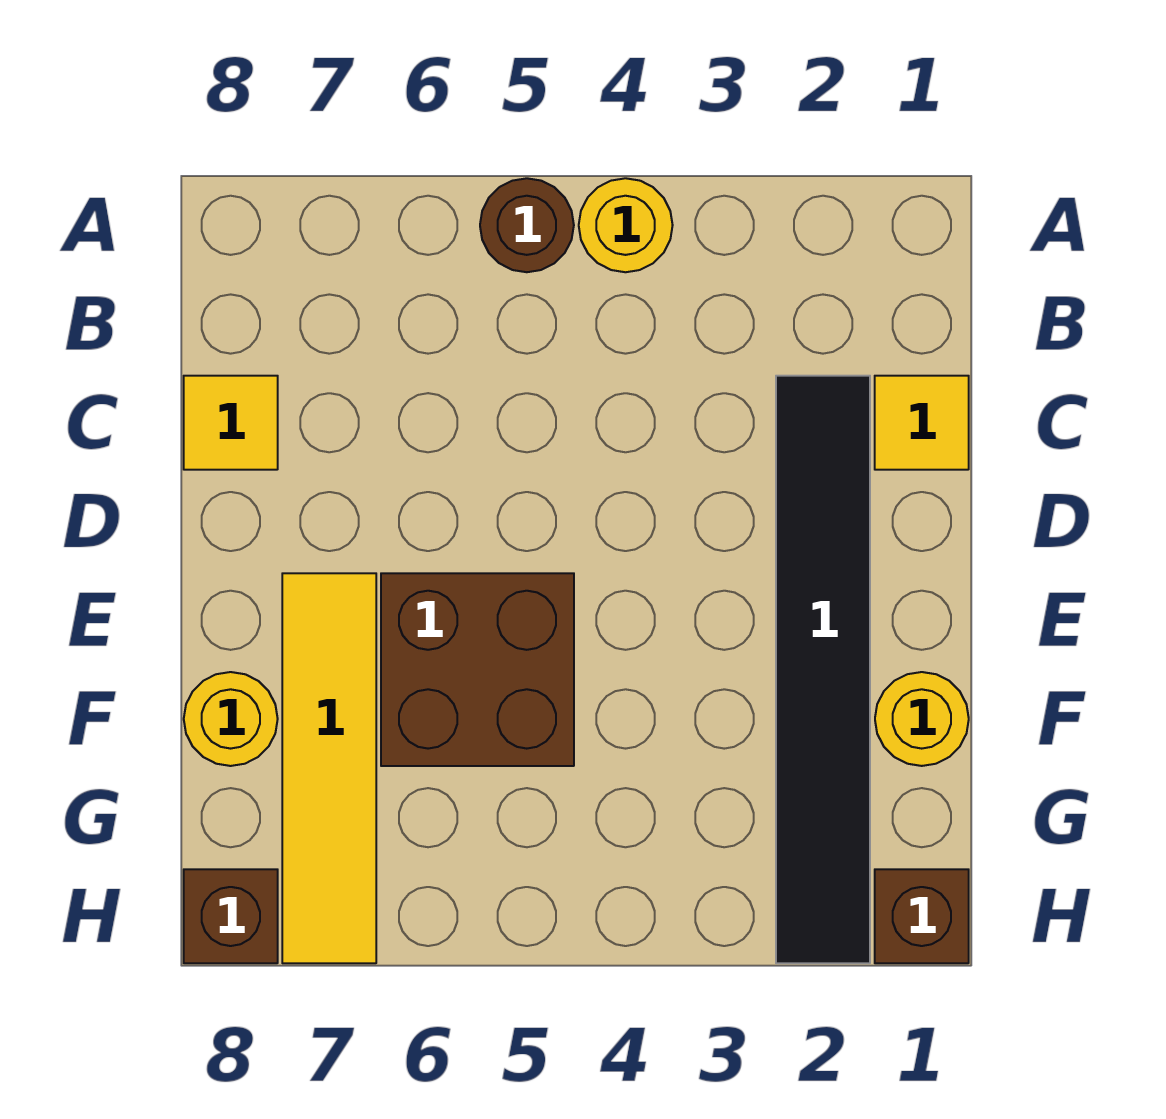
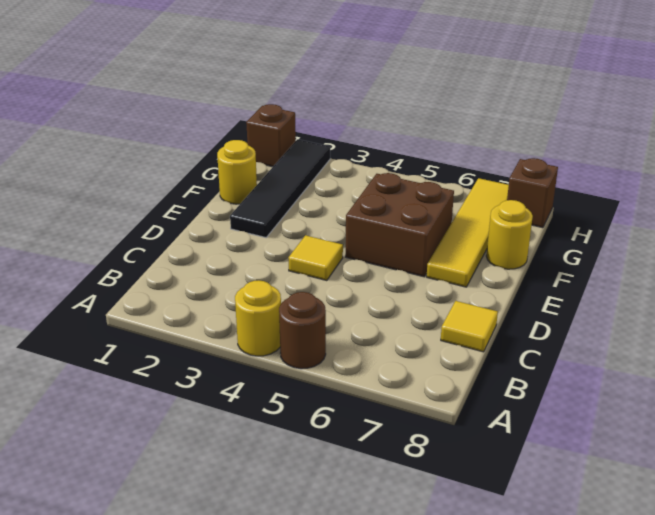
yellow tile C1 level 1 -> yellow tile D4 level 1
black tile C2:H2 level 1 -> black tile E2:H2 level 1

